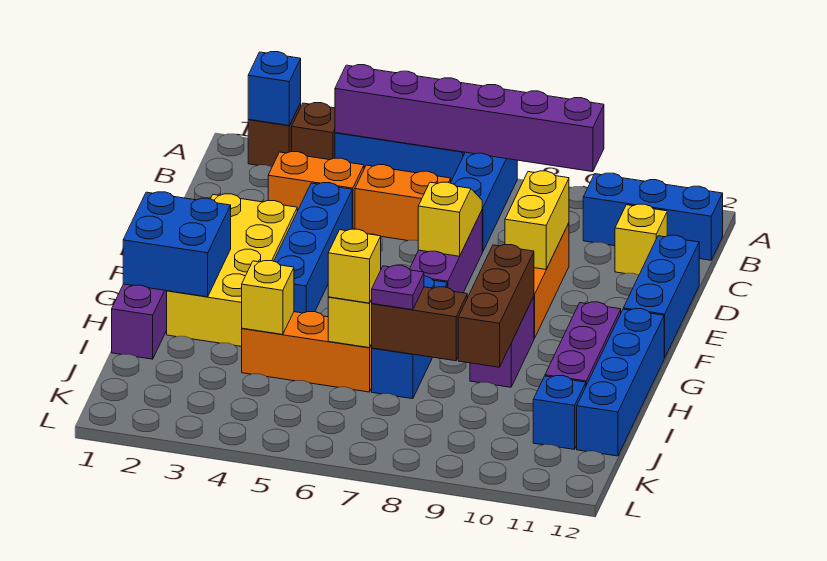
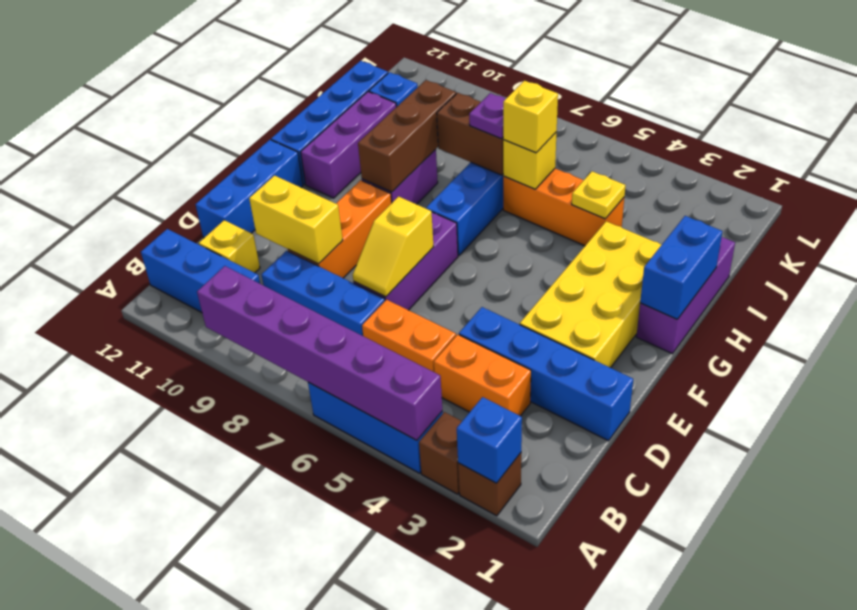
blue brick A7:C7 level 1 -> blue brick C7:C9 level 1
blue brick D4:G4 level 1 -> blue brick D1:D4 level 1
yellow brick D9:E9 level 2 -> yellow brick D9:D10 level 2
blue brick G1:H2 level 2 -> blue brick G1:H1 level 2
yellow brick I4 level 2 -> yellow plate I4 level 2

